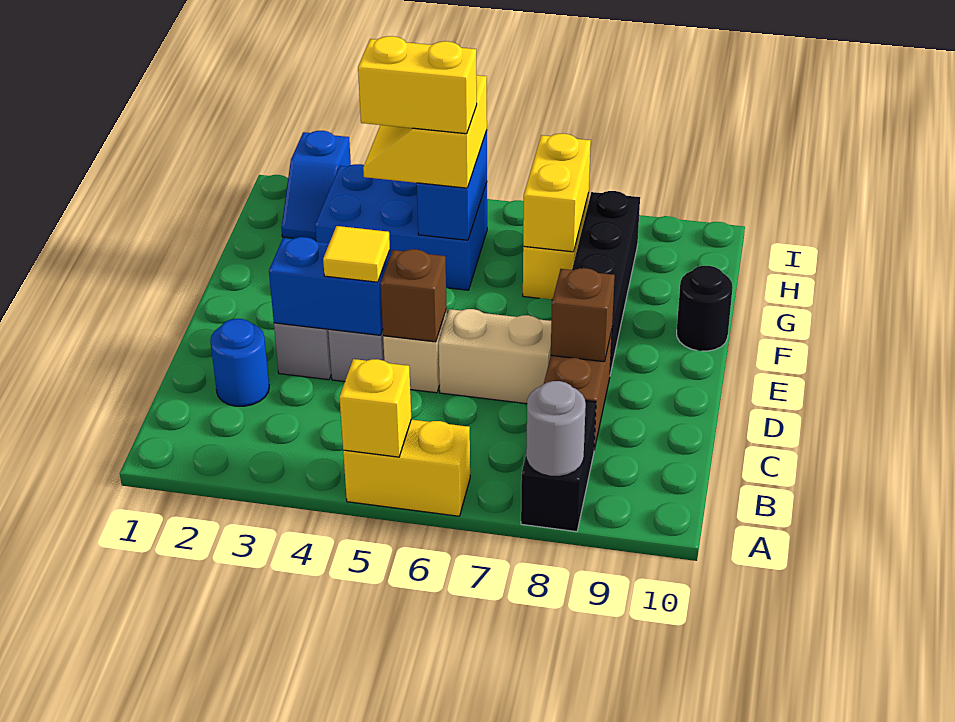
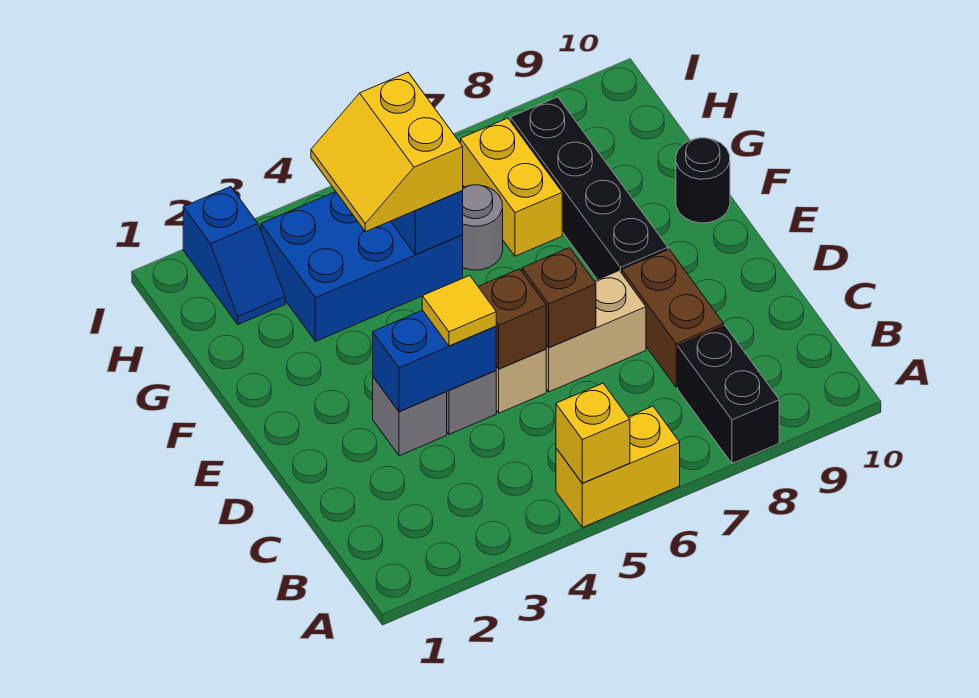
grey round brick A8 level 2 -> grey round brick G6 level 1
blue round brick C2 level 1 -> none
brown brick D8 level 2 -> brown brick D6 level 2
yellow brick G4:G5 level 4 -> none
yellow brick G7:H7 level 2 -> none

